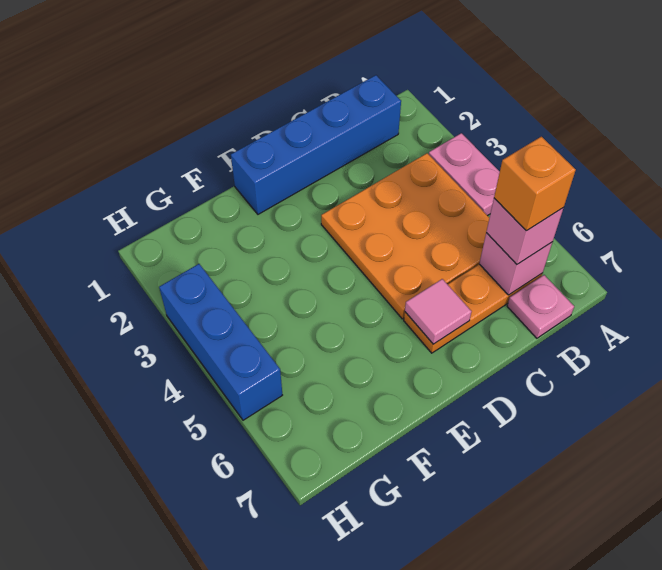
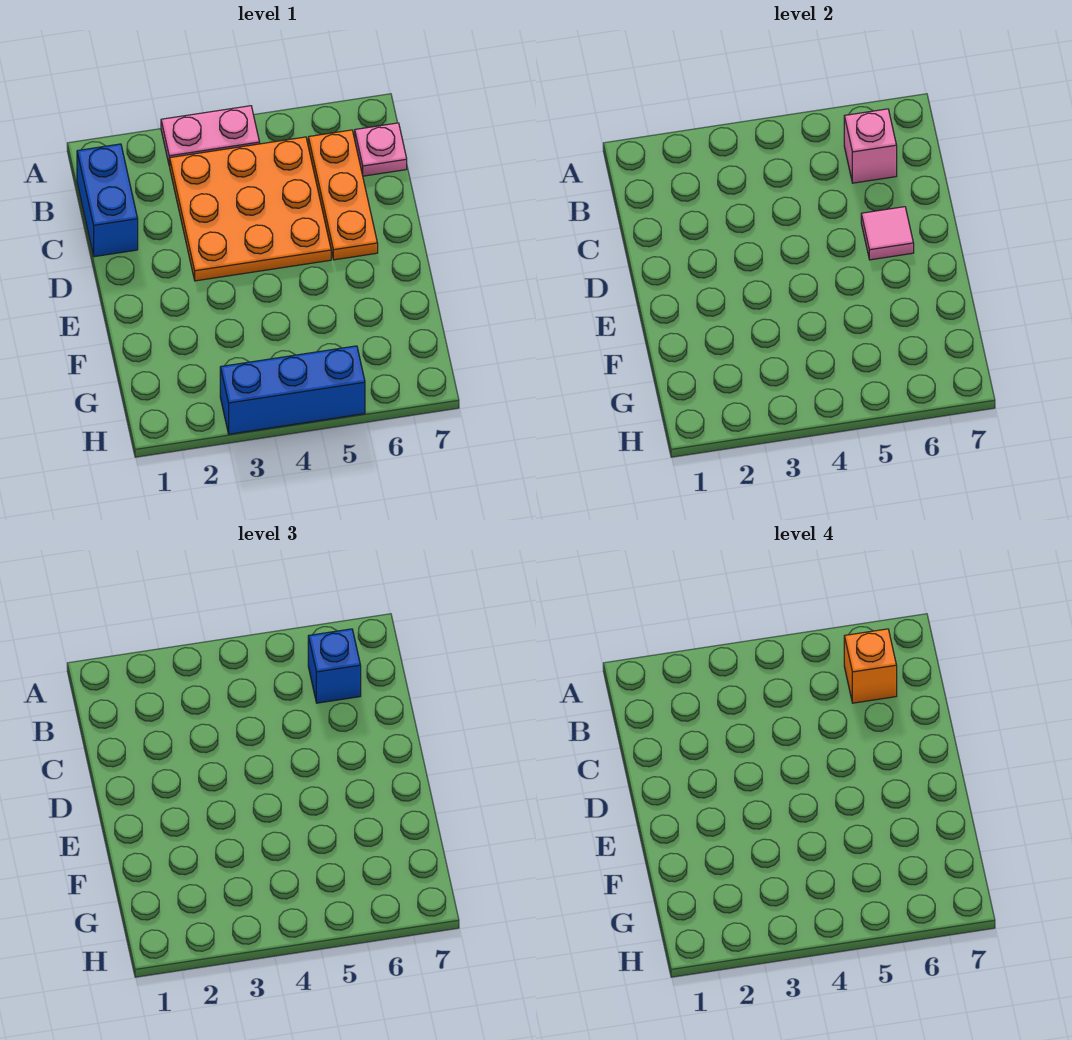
blue brick B1:E1 level 1 -> blue brick B1:C1 level 1
pink brick B6 level 3 -> blue brick B6 level 3

